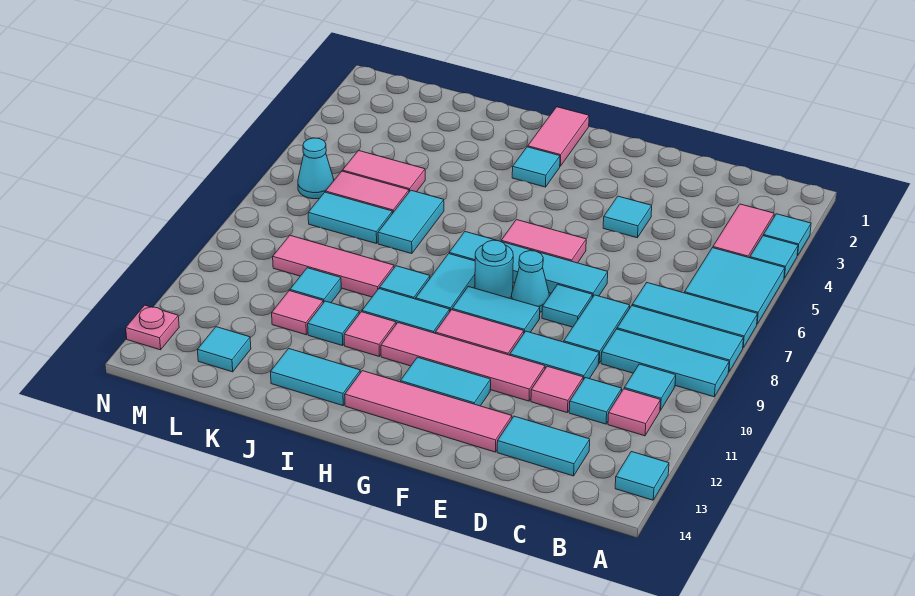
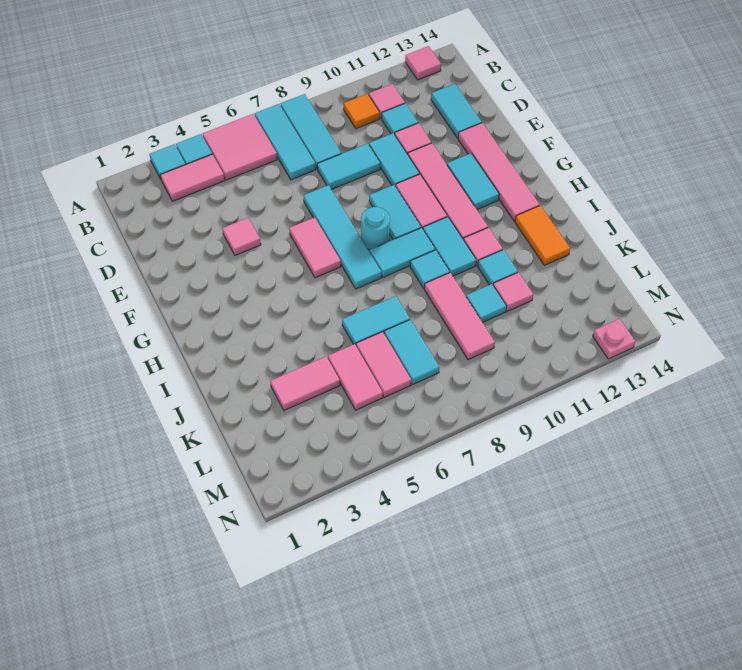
cyan tile A5:B6 level 1 -> pink tile A5:B6 level 1
cyan tile A9:C9 level 1 -> none
cyan tile A13 level 1 -> pink tile A13 level 1
cyan tile B10 level 1 -> orange tile B10 level 1
cyan tile E4 level 1 -> pink tile E4 level 1
cyan tile E8 level 1 -> none
cyan cone F8 level 1 -> none
pink tile H1:H2 level 1 -> pink tile K3:K4 level 1
cyan tile H3 level 1 -> none
cyan tile I13:J13 level 1 -> orange tile I13:J13 level 1
cyan tile L13 level 1 -> none
cyan cone M6 level 1 -> none

